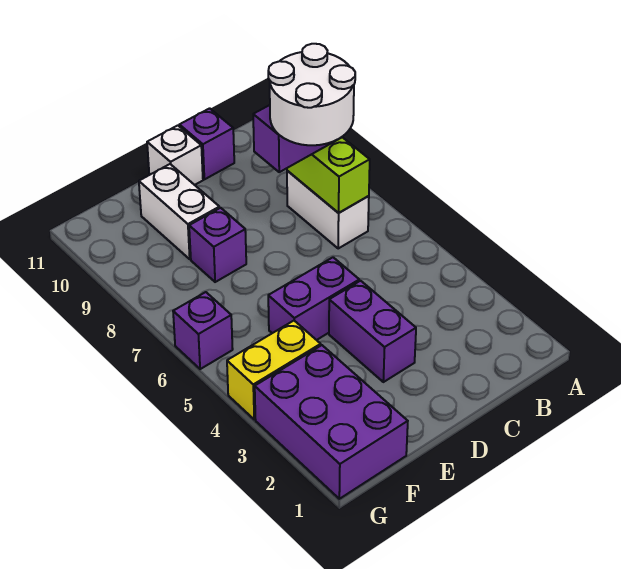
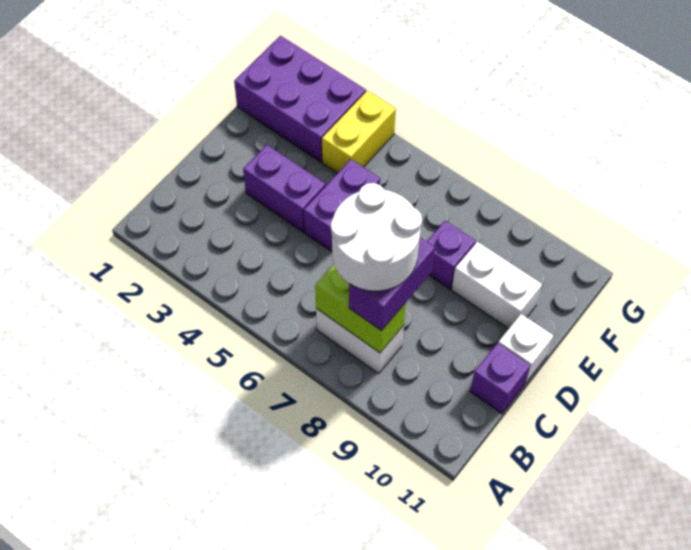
purple brick G6 level 1 -> none

